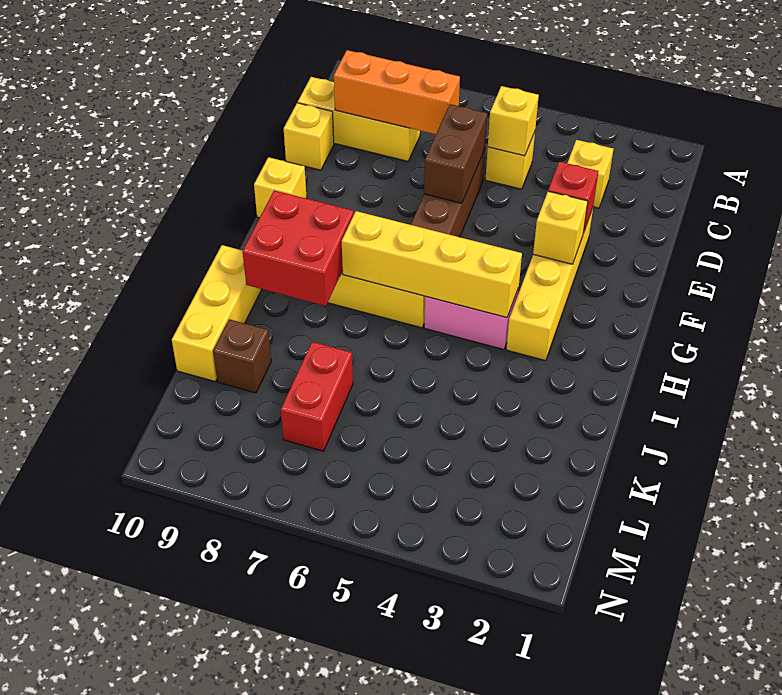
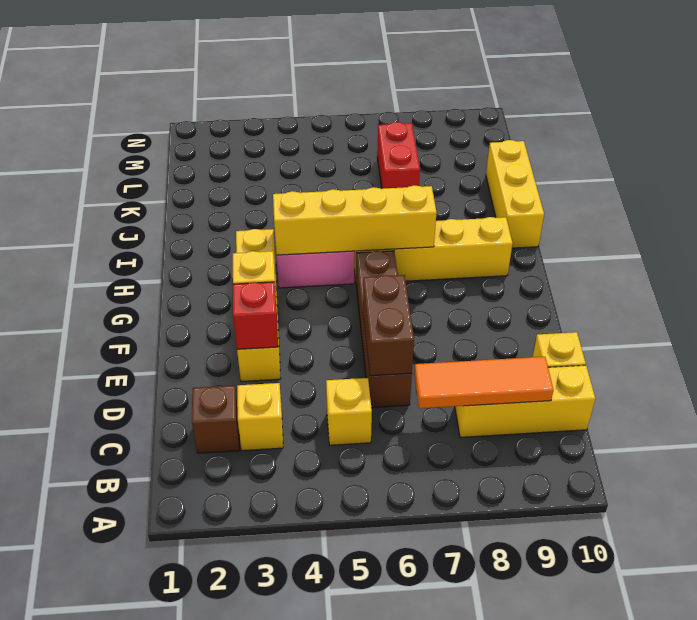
yellow brick C5 level 2 -> none
orange brick C7:C9 level 2 -> orange tile C7:C9 level 2
yellow brick F10 level 1 -> none
red brick H8:I9 level 2 -> none
brown brick K9 level 1 -> brown brick C2 level 1

